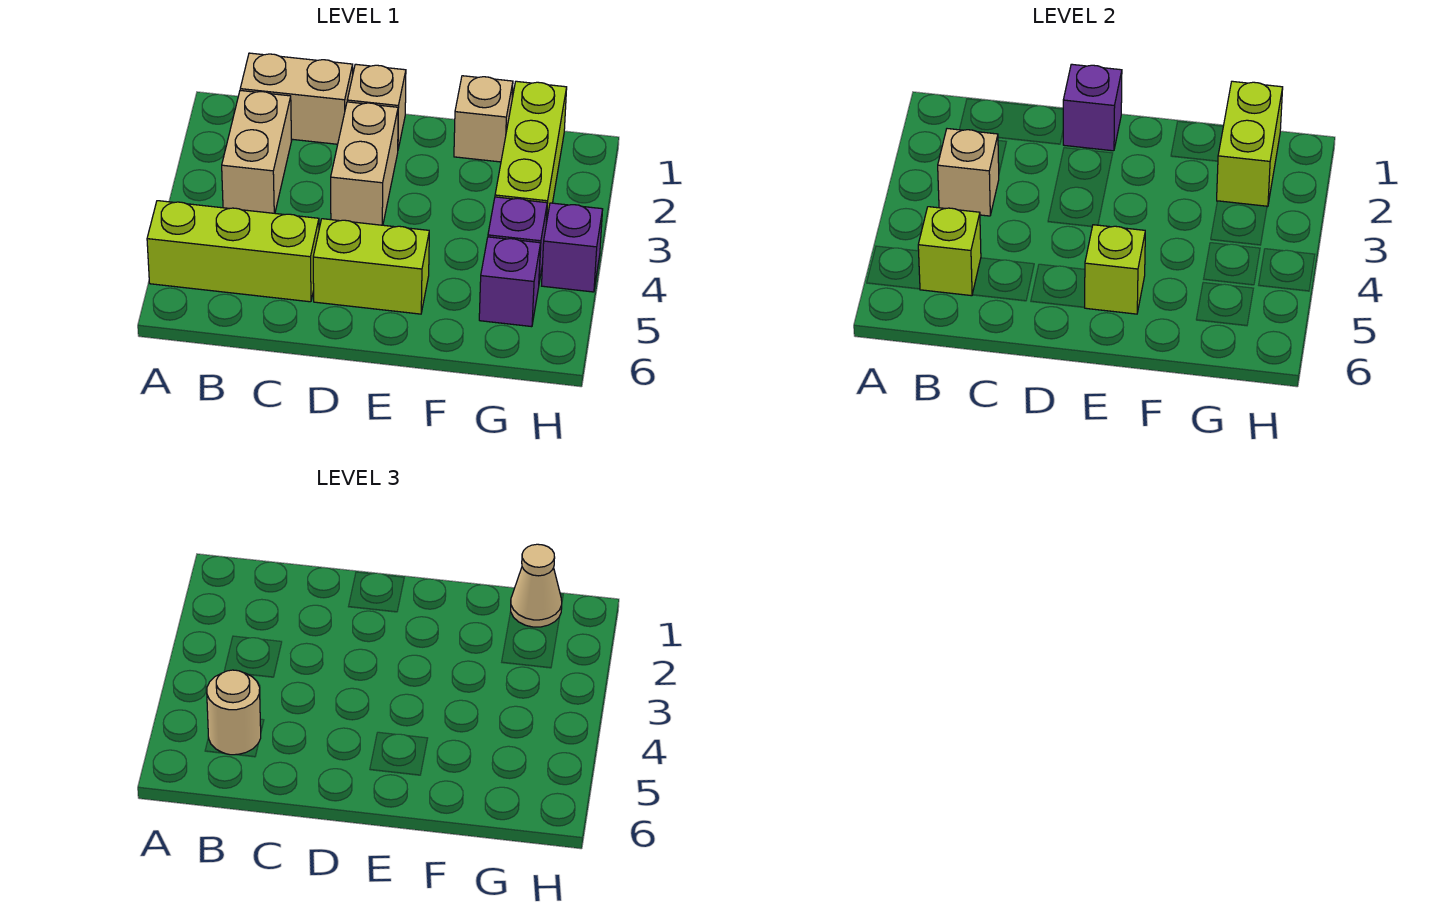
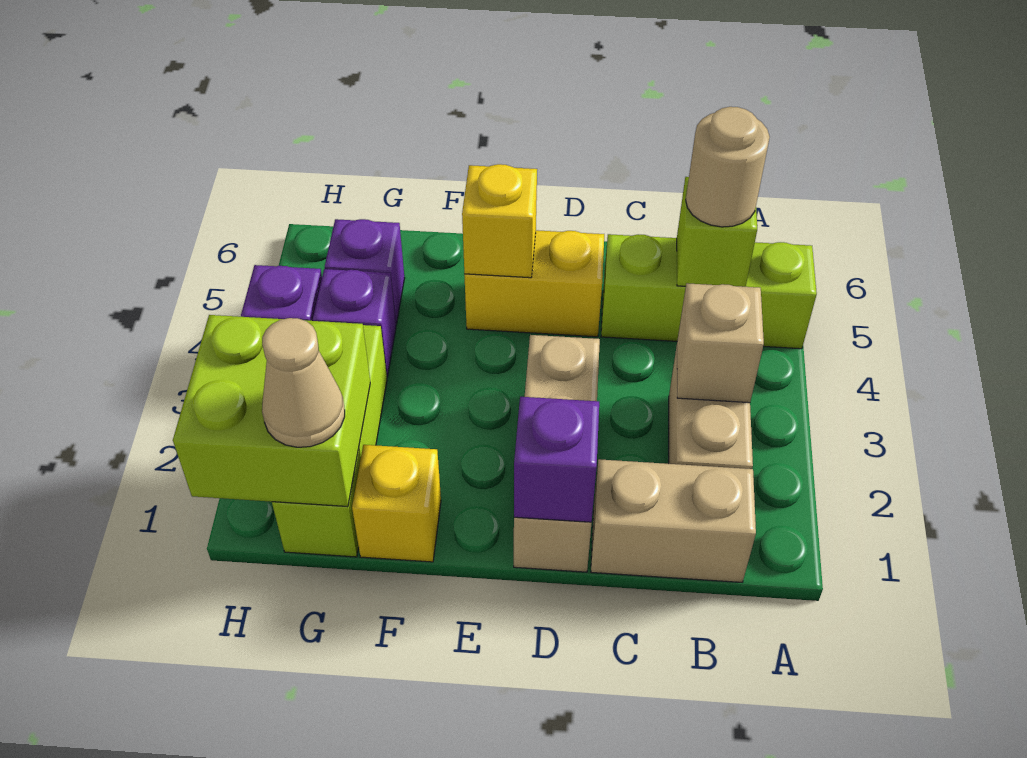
lime brick D5:E5 level 1 -> yellow brick D5:E5 level 1
lime brick E5 level 2 -> yellow brick E5 level 2
tan brick F1 level 1 -> yellow brick F1 level 1
lime brick G1:G2 level 2 -> lime brick G1:H2 level 2

